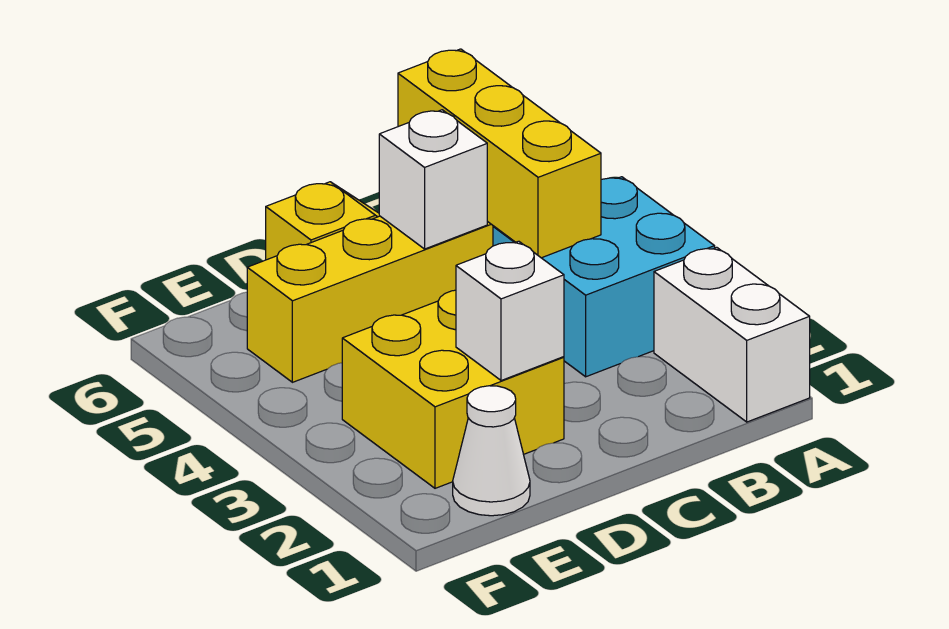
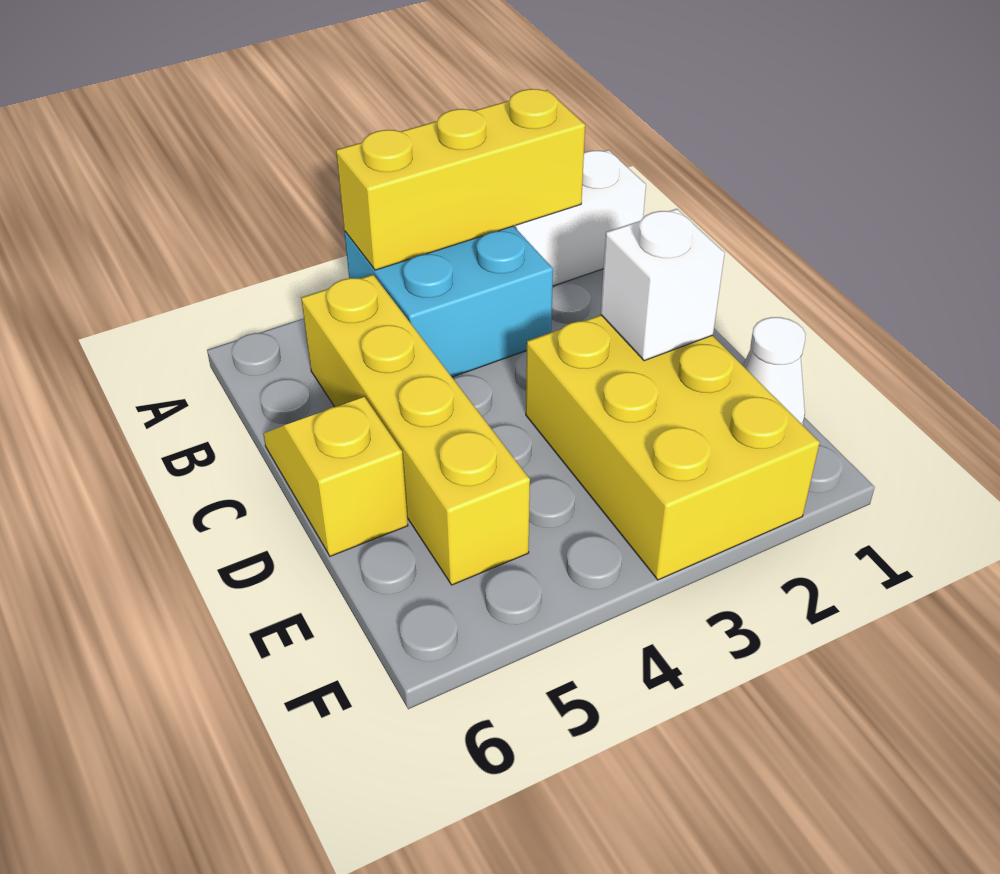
yellow brick B4:B6 level 2 -> yellow brick A2:A4 level 2
white brick C5 level 2 -> none
yellow brick D2:E3 level 1 -> yellow brick D2:F3 level 1

